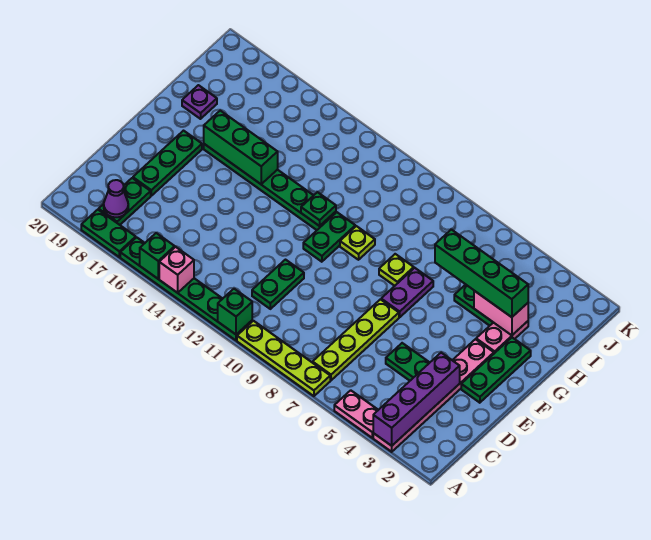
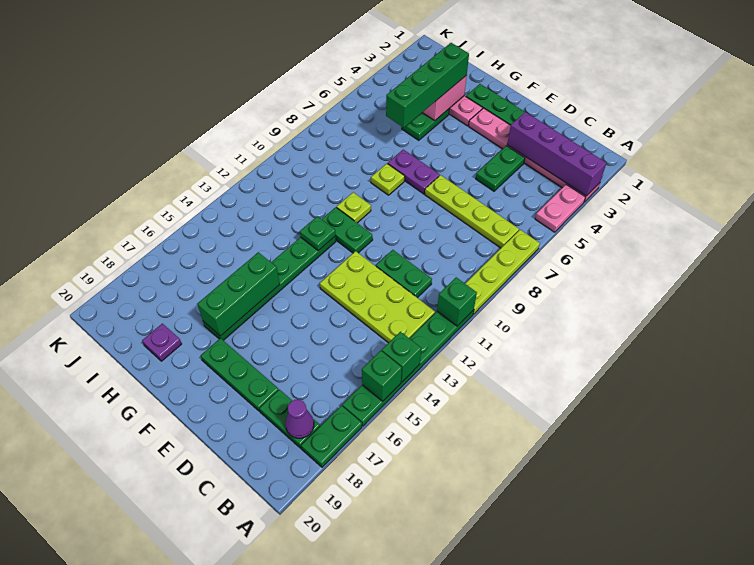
pink brick A14 level 2 -> green brick A14 level 2
none -> lime plate B12:E13 level 1

